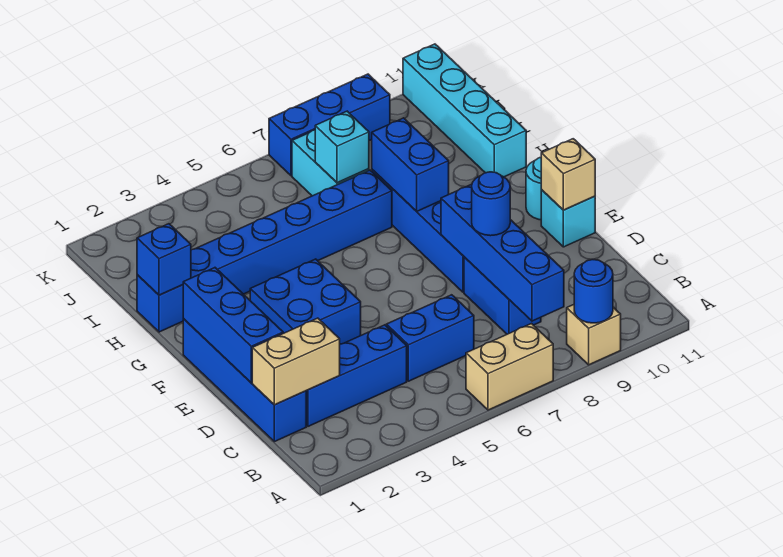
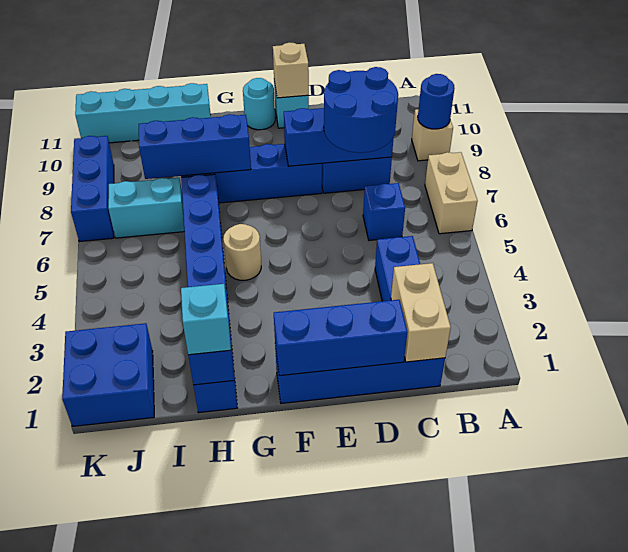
blue brick B8:E8 level 2 -> blue brick C8:E8 level 2
blue brick C5:C6 level 1 -> blue brick C6 level 1
blue round brick D8 level 3 -> blue round brick C7:D8 level 3
blue brick E3:F4 level 1 -> blue brick J1:K2 level 1
none -> tan round brick G5 level 1
blue brick G8:H8 level 2 -> blue brick G8:I8 level 2
cyan brick I7 level 2 -> cyan brick H1 level 3

